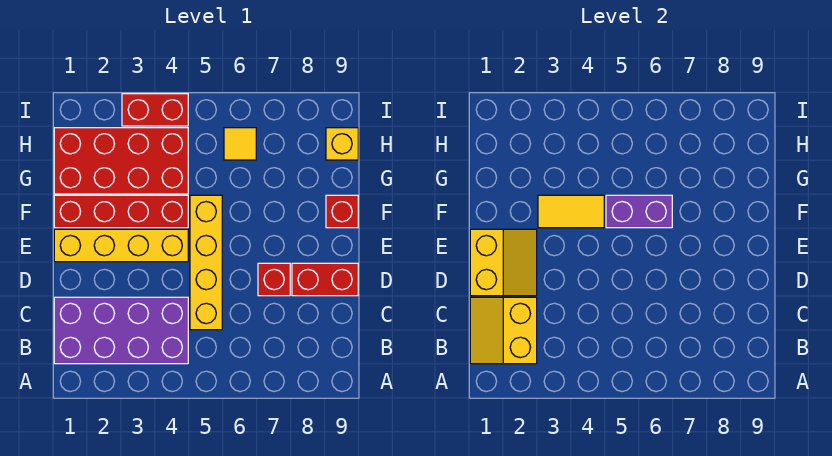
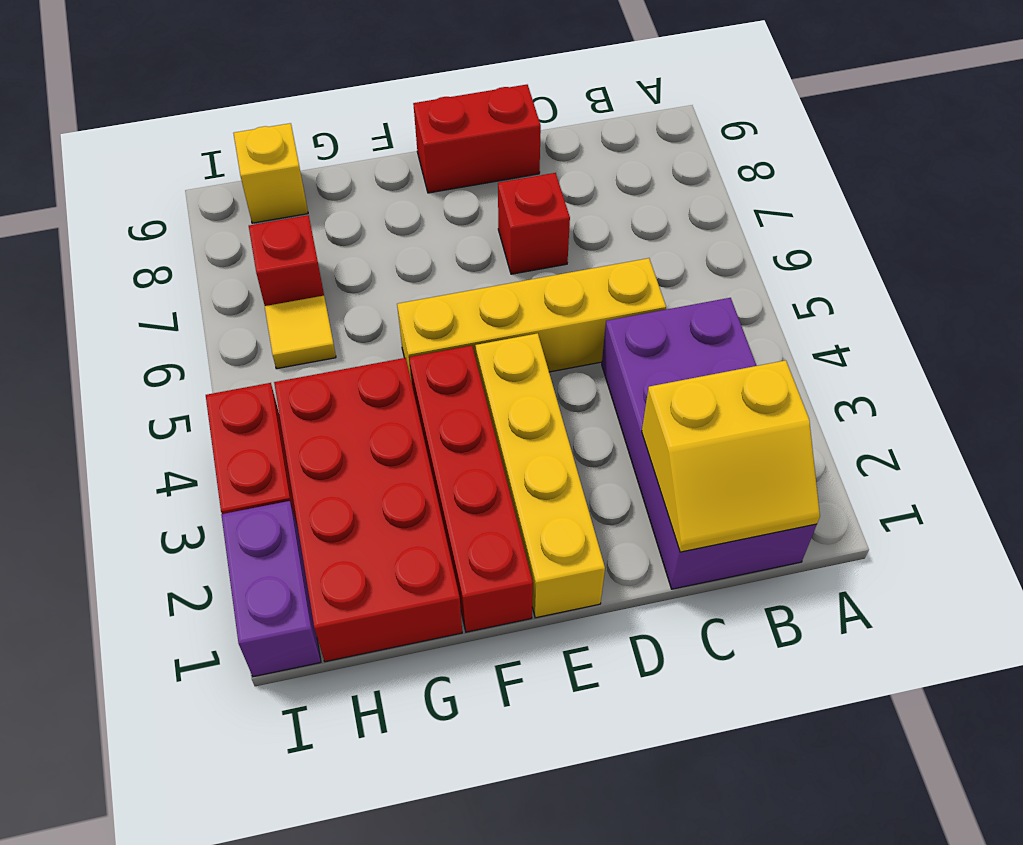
yellow slope D1:E2 level 2 top 1 -> none
red brick D8:D9 level 1 -> red brick D9:E9 level 1
yellow tile F3:F4 level 2 -> none
purple brick F5:F6 level 2 -> purple brick I1:I2 level 1
red brick F9 level 1 -> red brick H7 level 1

